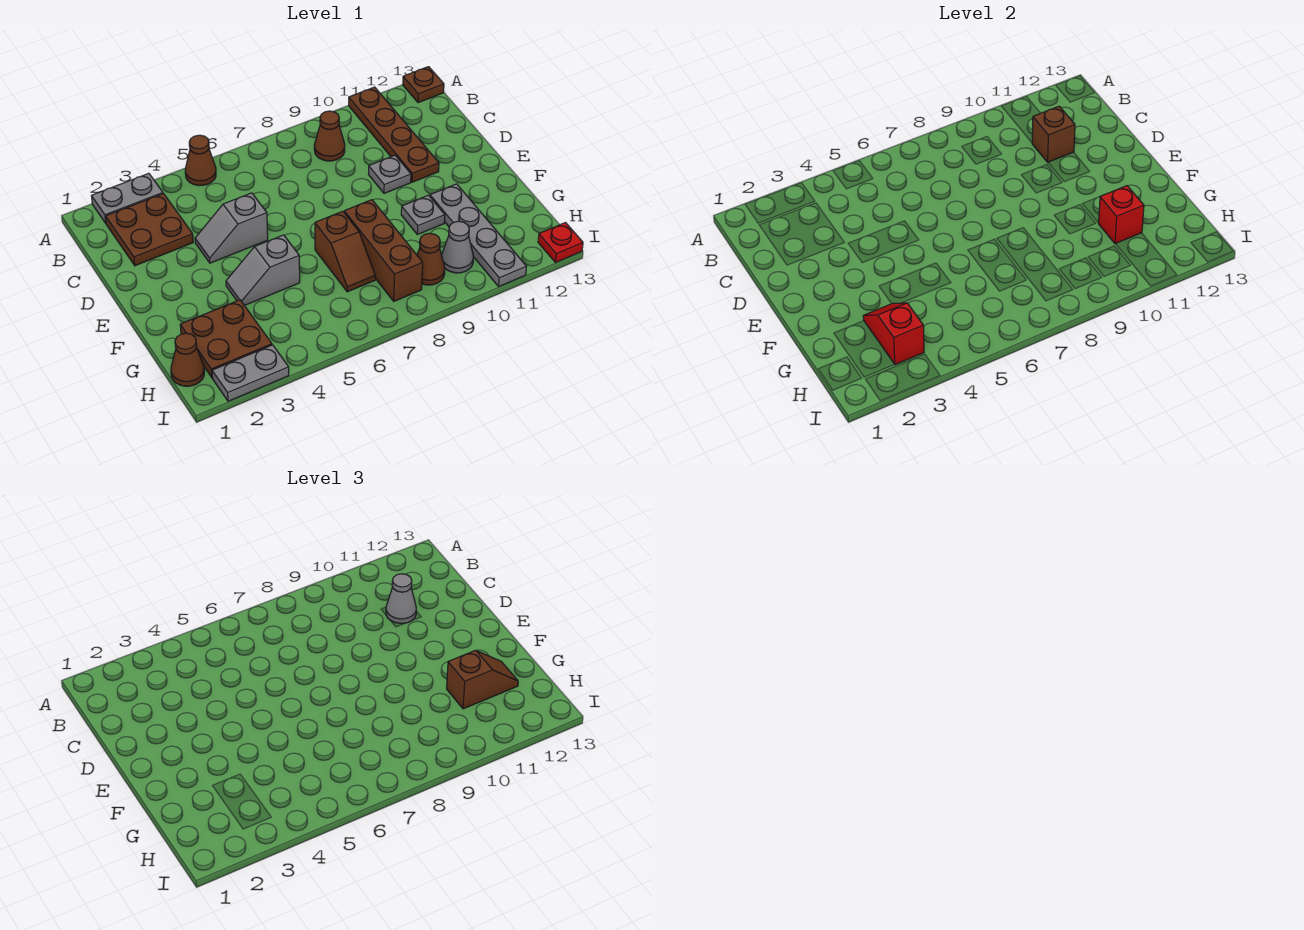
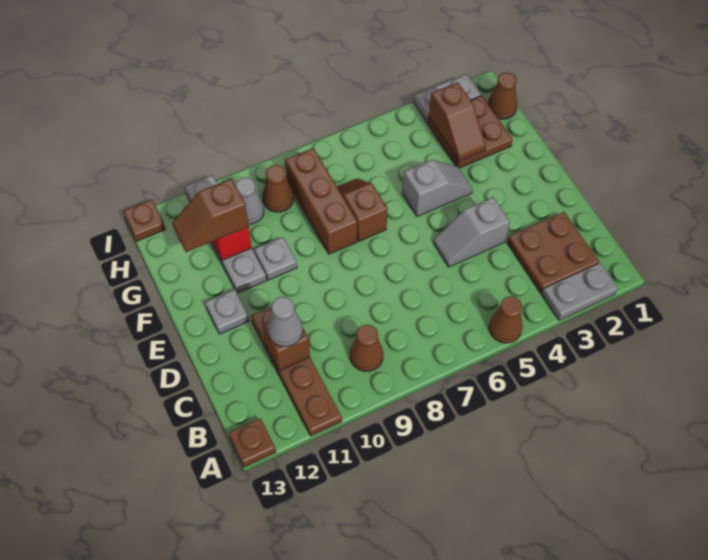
grey slope D4:D5 level 1 top 5 -> grey slope D4:D5 level 1 top 4
grey plate D10 level 1 -> grey plate E12 level 1
red slope G3:H3 level 2 top H -> brown slope G3:H3 level 2 top H
red plate I13 level 1 -> brown plate I13 level 1

